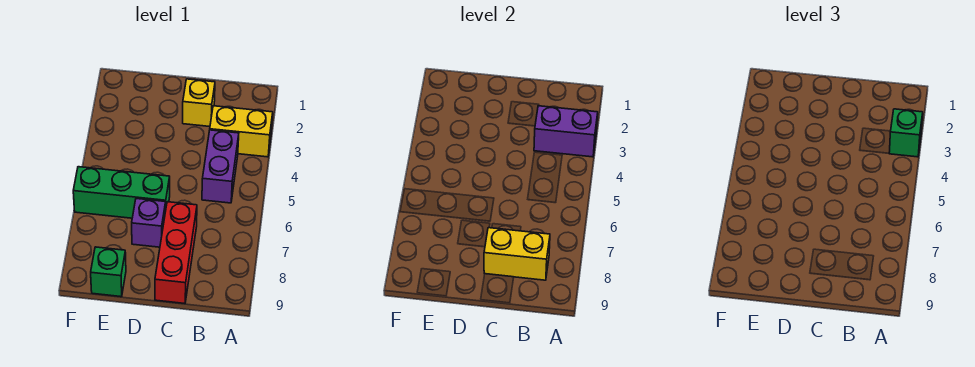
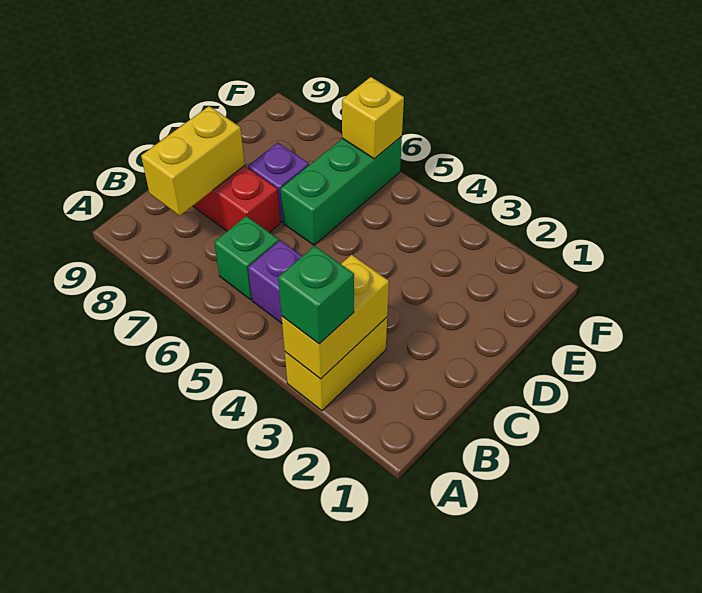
purple brick A3:B3 level 2 -> yellow brick A3:B3 level 2
yellow brick C2 level 1 -> yellow brick F6 level 2
green brick E9 level 1 -> green brick B6 level 1

